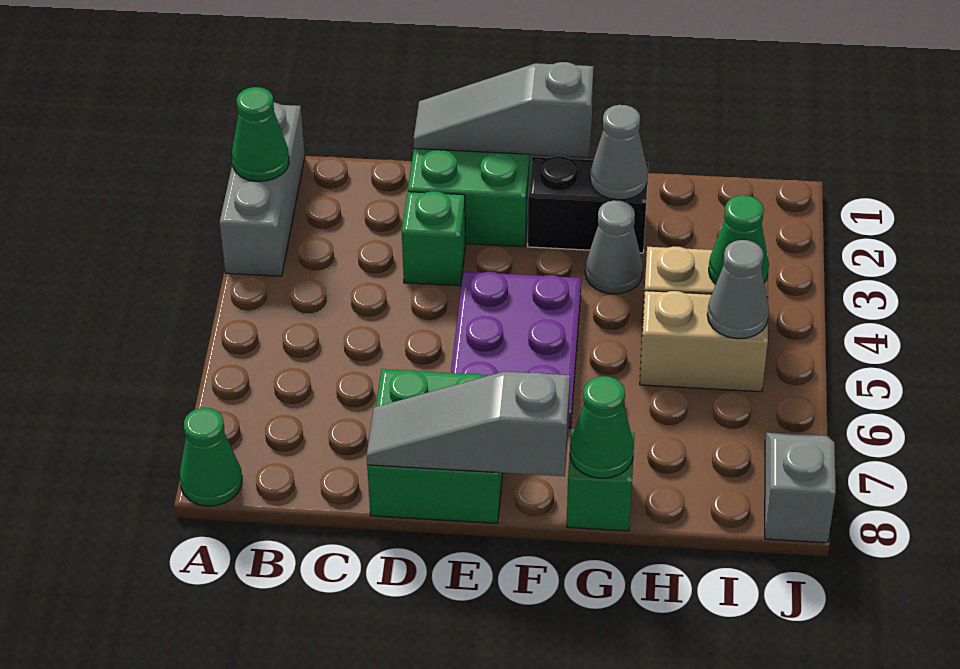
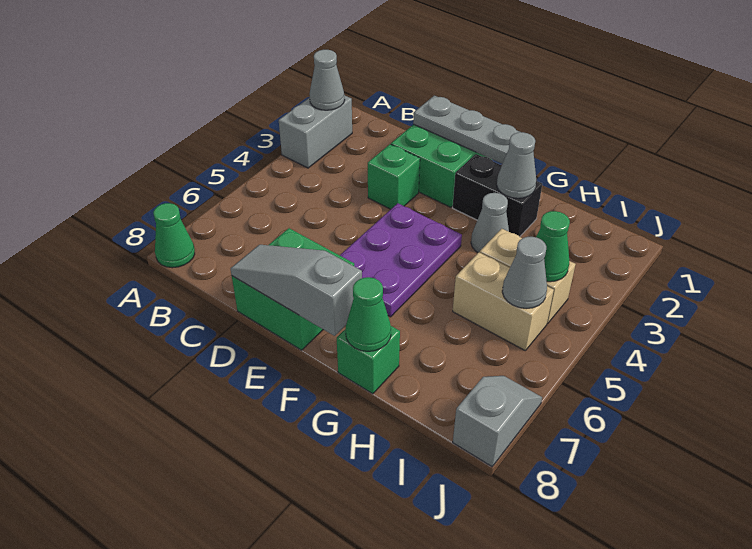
grey brick A1:A3 level 1 -> grey brick A2:A3 level 1
green cone A2 level 2 -> grey cone A2 level 2
grey slope D1:F1 level 2 top F -> grey plate D1:F1 level 2

